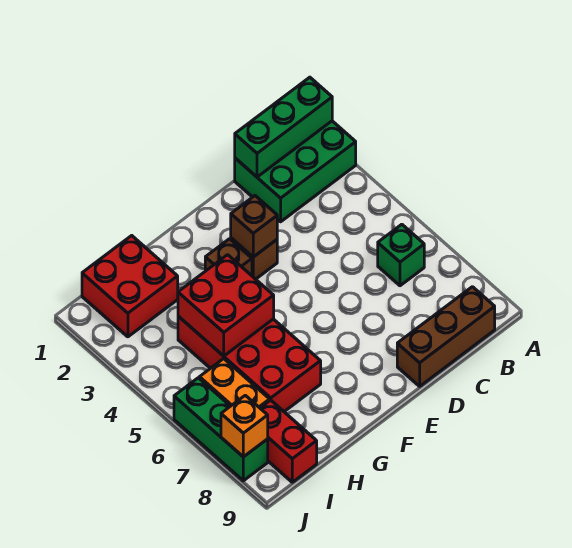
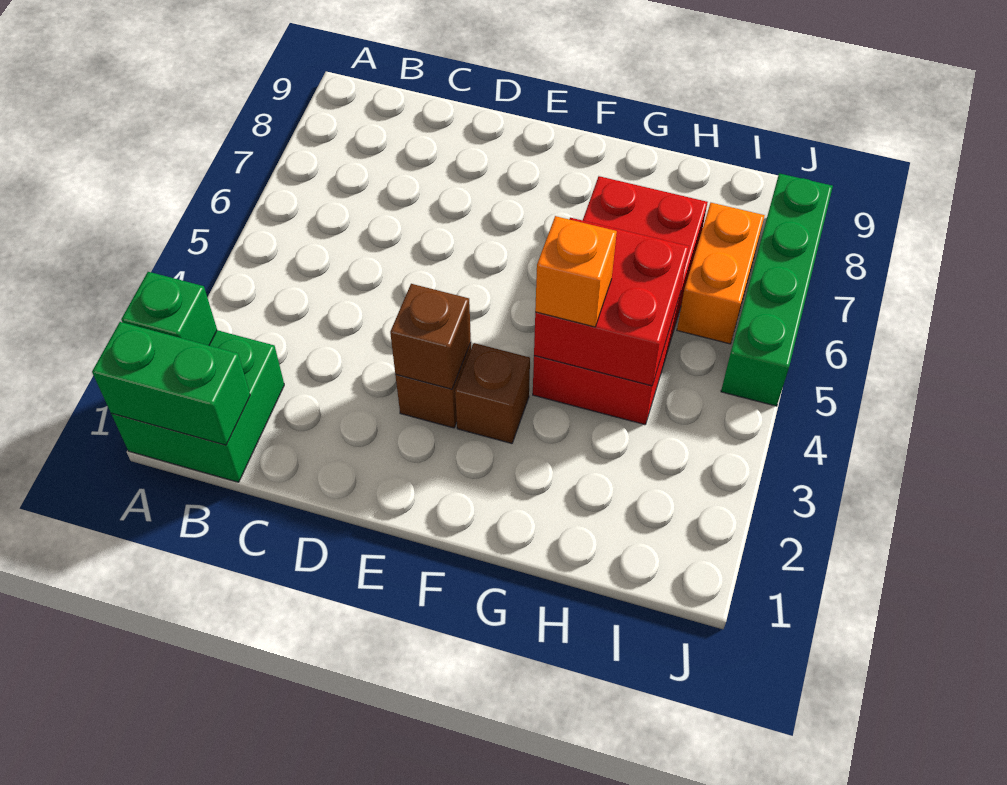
green brick A1:C2 level 1 -> green brick A1:B2 level 1
green brick A1:C1 level 2 -> green brick A1:B1 level 2
green brick B6 level 1 -> green brick A2 level 2
brown brick B9:D9 level 1 -> none
red brick H1:I2 level 1 -> none
red brick I8:I9 level 1 -> none
green brick J6:J8 level 1 -> green brick J5:J8 level 1
orange brick J8 level 2 -> orange brick G4 level 3

